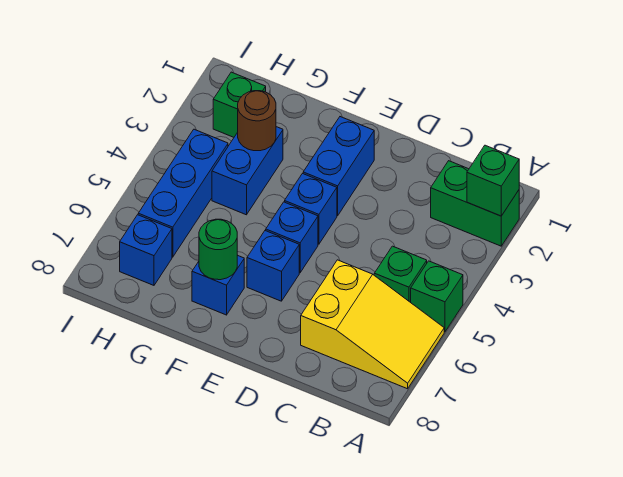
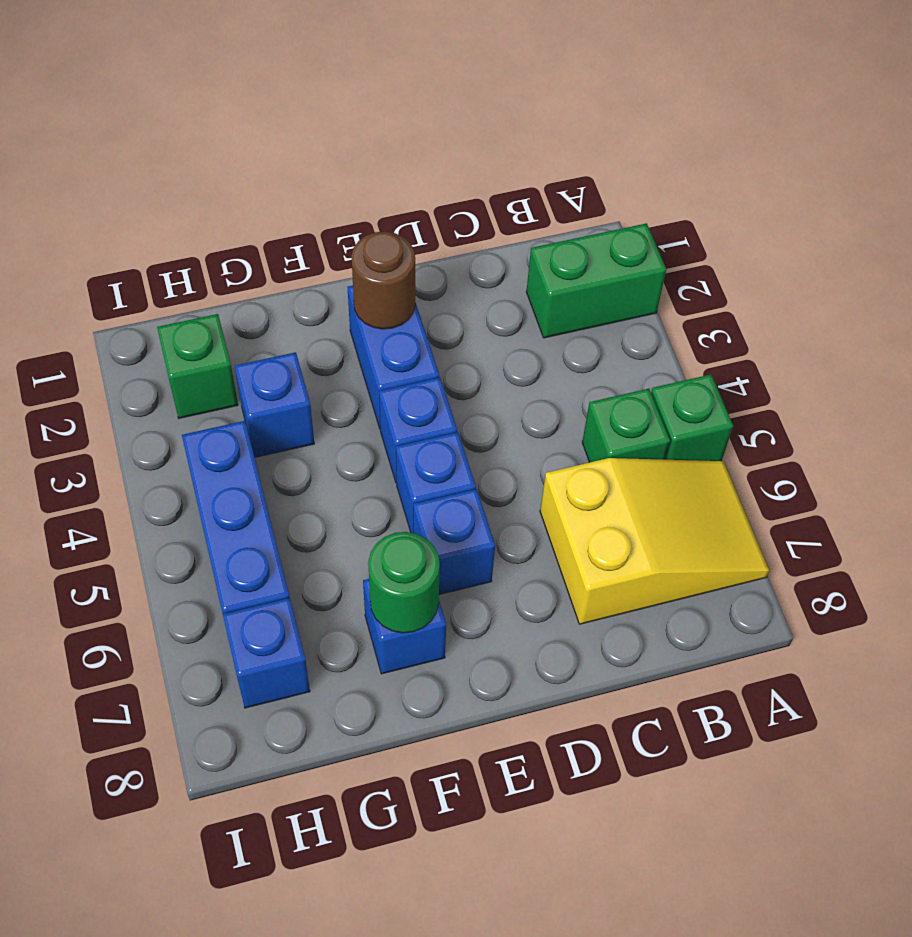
green brick A2 level 2 -> none
blue brick G3:G4 level 1 -> blue brick G3 level 1
brown round brick G3 level 2 -> brown round brick E2 level 2

